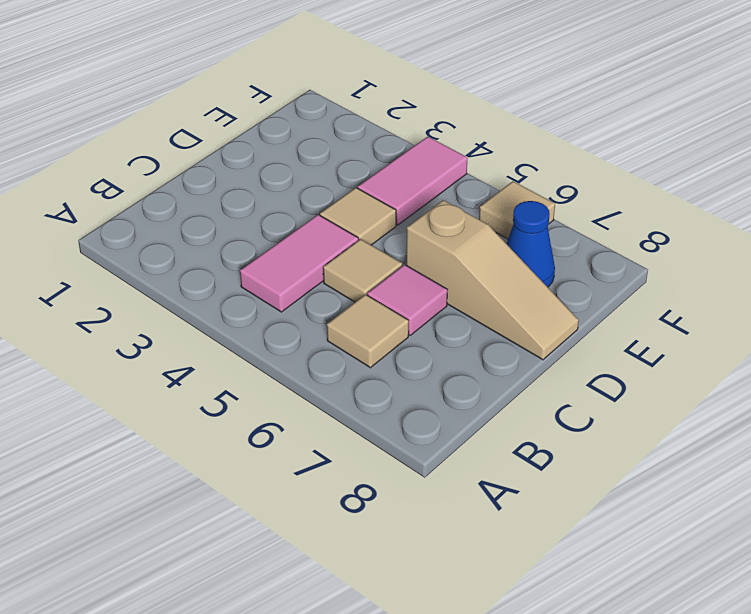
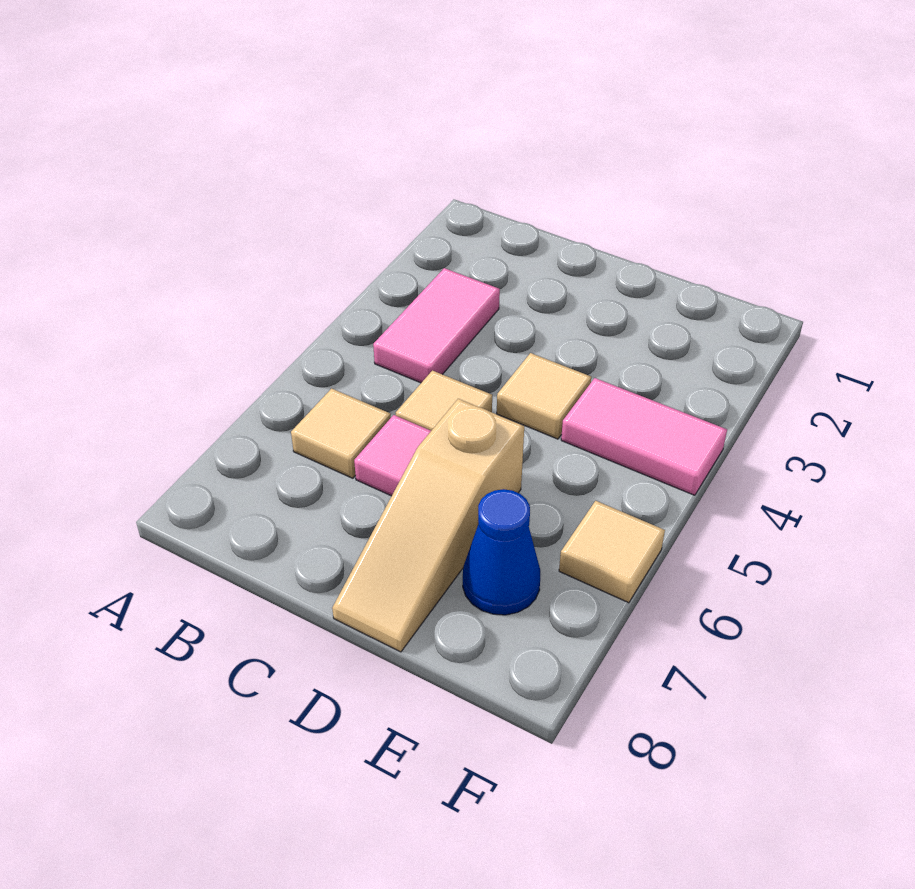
pink tile B4:C4 level 1 -> pink tile B3:B4 level 1

